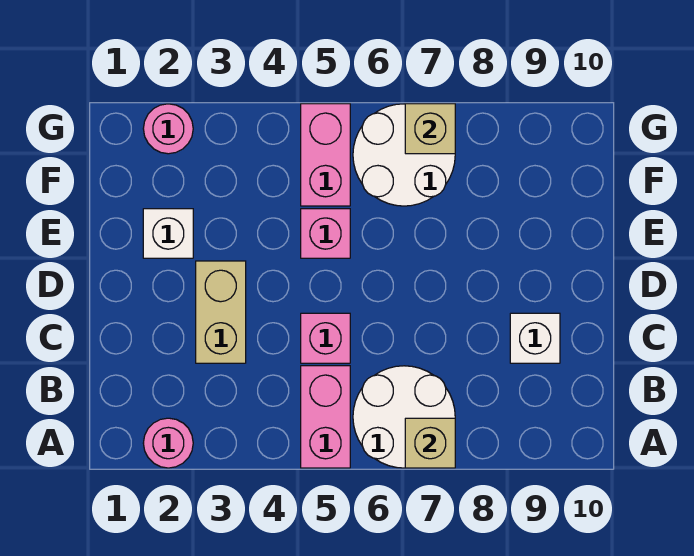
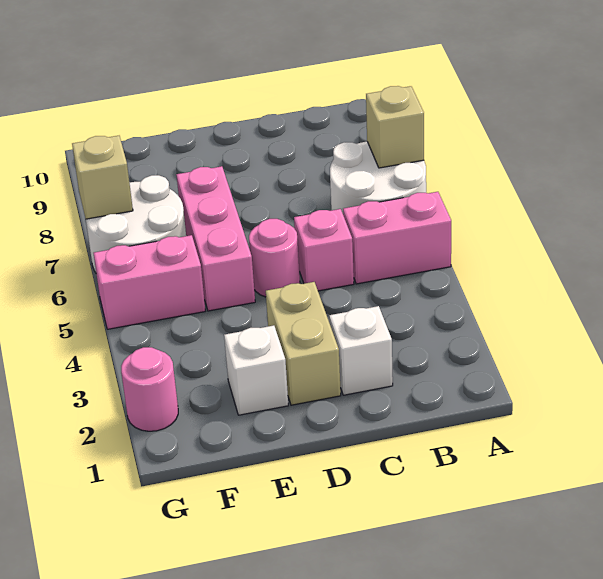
pink round brick A2 level 1 -> pink round brick D5 level 1
tan brick C3:D3 level 1 -> tan brick D2:D3 level 1
white brick C9 level 1 -> white brick C2 level 1
pink brick E5 level 1 -> pink brick E5:E7 level 1

